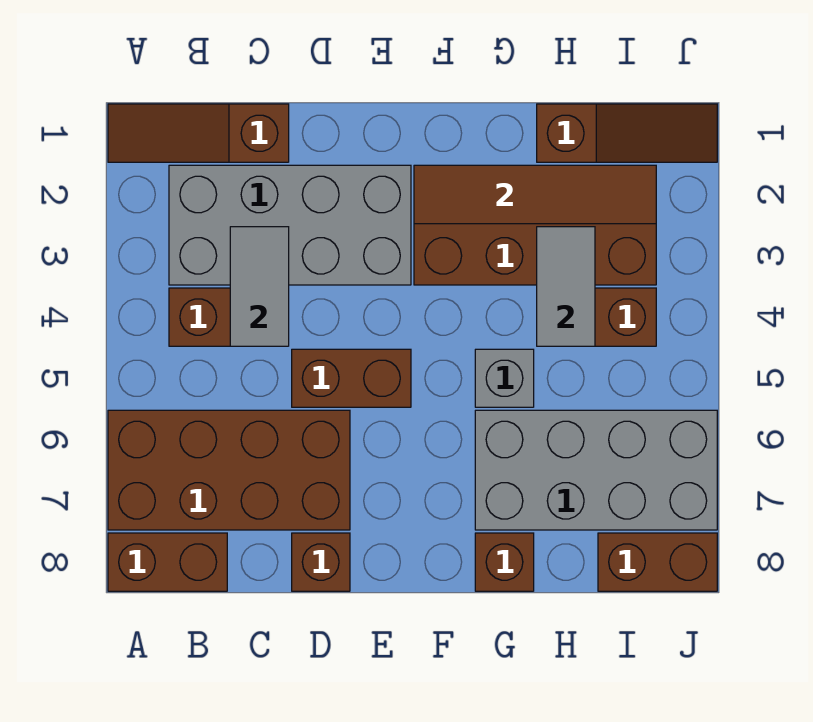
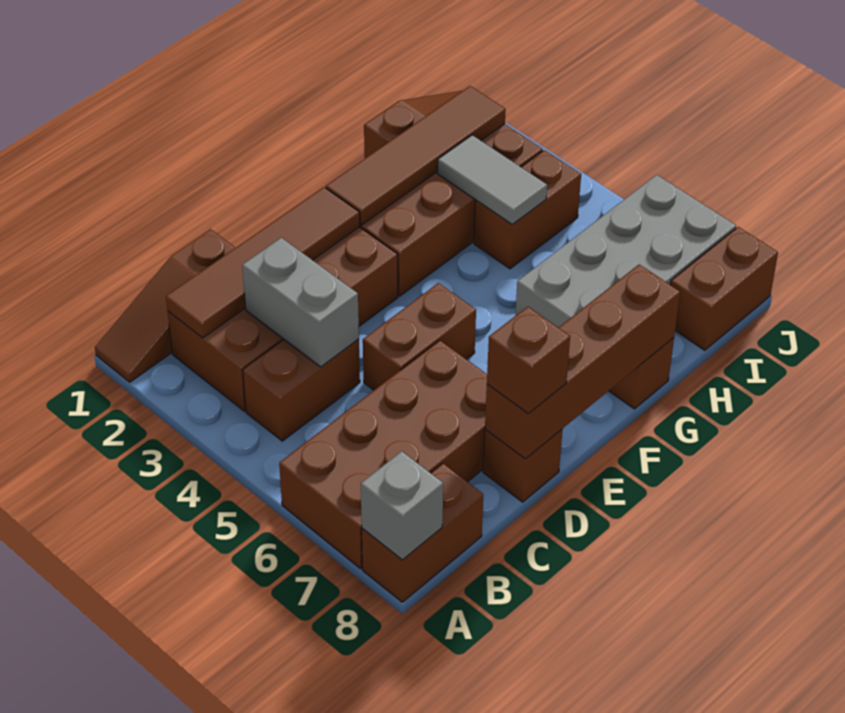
grey brick B2:E3 level 1 -> brown brick B2:E3 level 1
none -> brown tile B2:E2 level 2
grey tile C3:C4 level 2 -> grey brick C3:C4 level 2
none -> brown brick D8:G8 level 2
none -> brown brick D8 level 3
grey brick G5 level 1 -> grey brick A8 level 2

